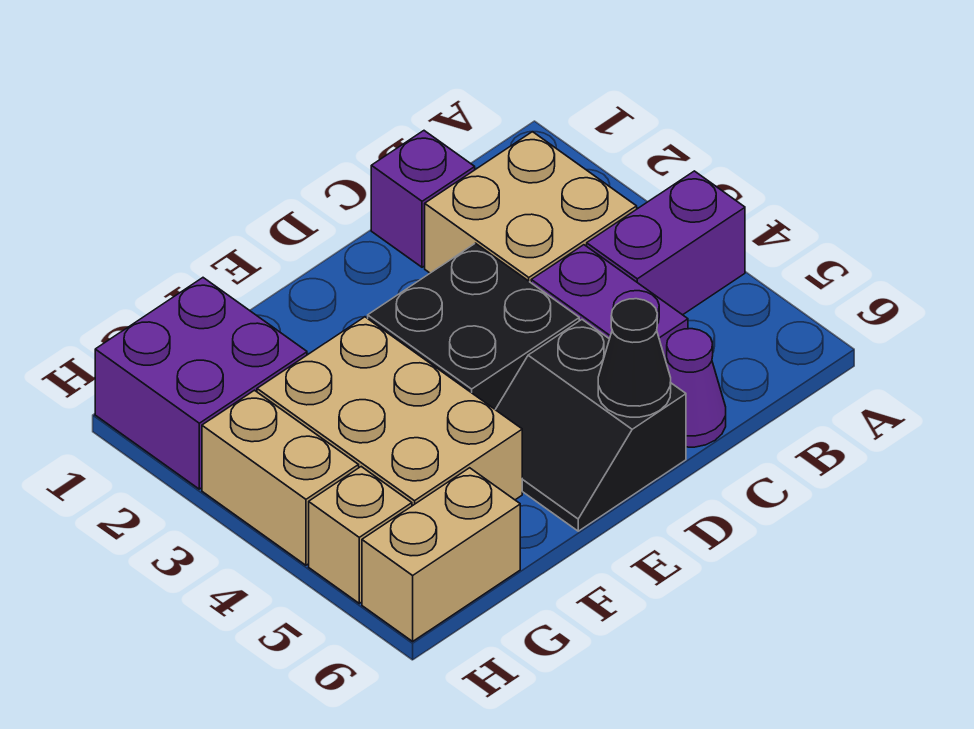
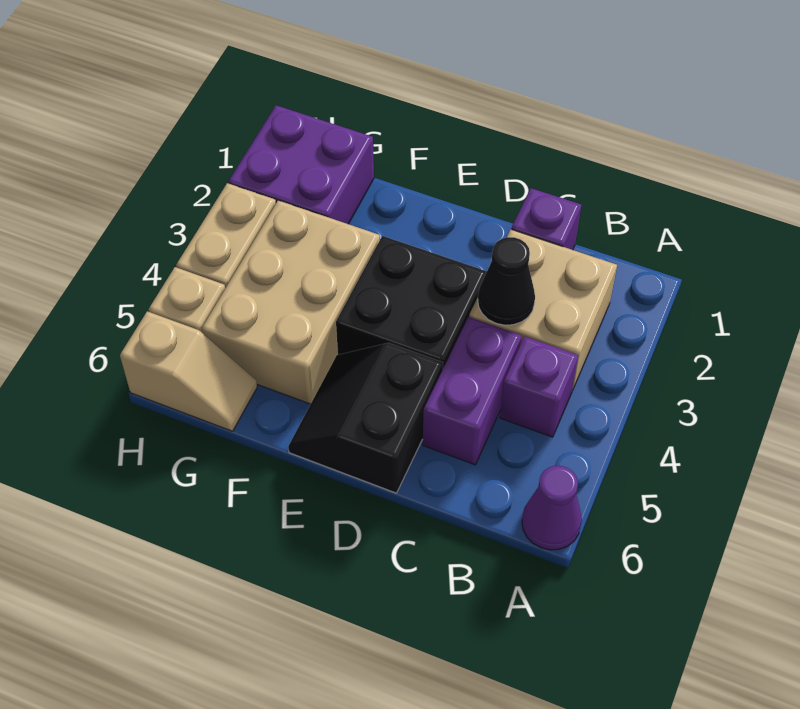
purple brick A4:B4 level 1 -> purple brick B4 level 1
purple cone C6 level 1 -> purple cone A6 level 1
black cone D6 level 2 -> black cone C3 level 2
tan brick G6:H6 level 1 -> tan slope G6:H6 level 1 top H

